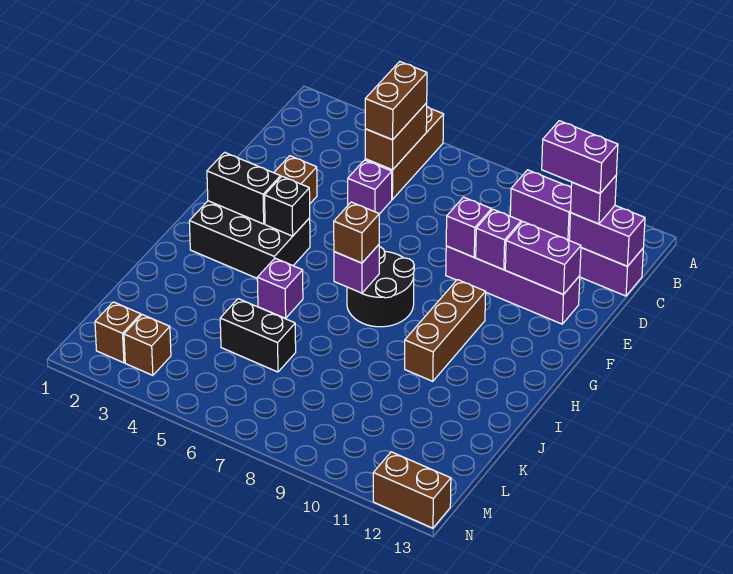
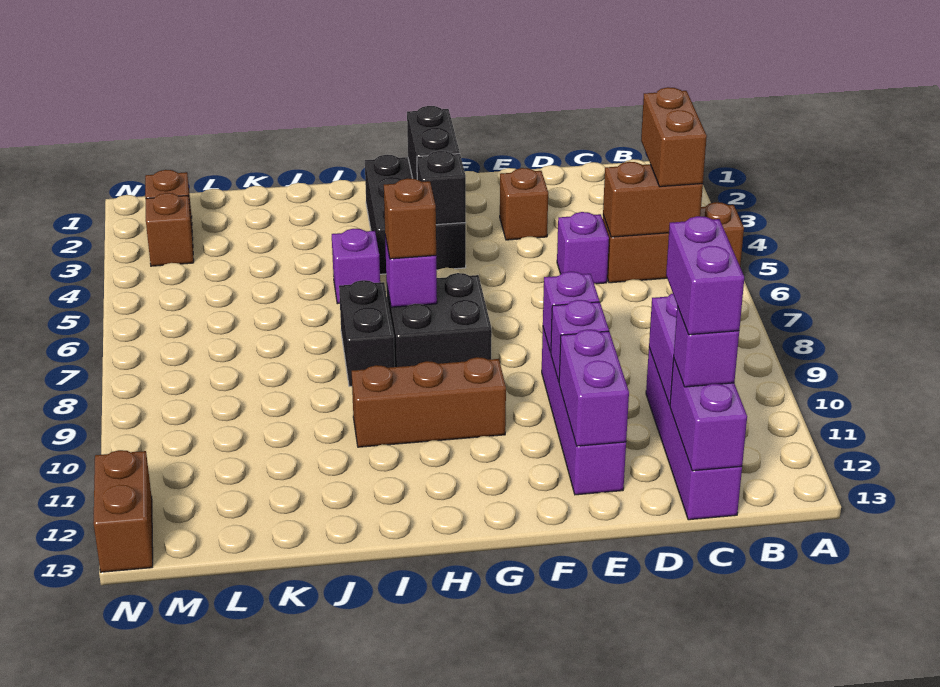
brown brick B5:C5 level 3 -> brown brick B4:B5 level 3
black round brick G7:H8 level 1 -> black brick G7:H8 level 1
black brick K5:K6 level 1 -> black brick I7:I8 level 1

